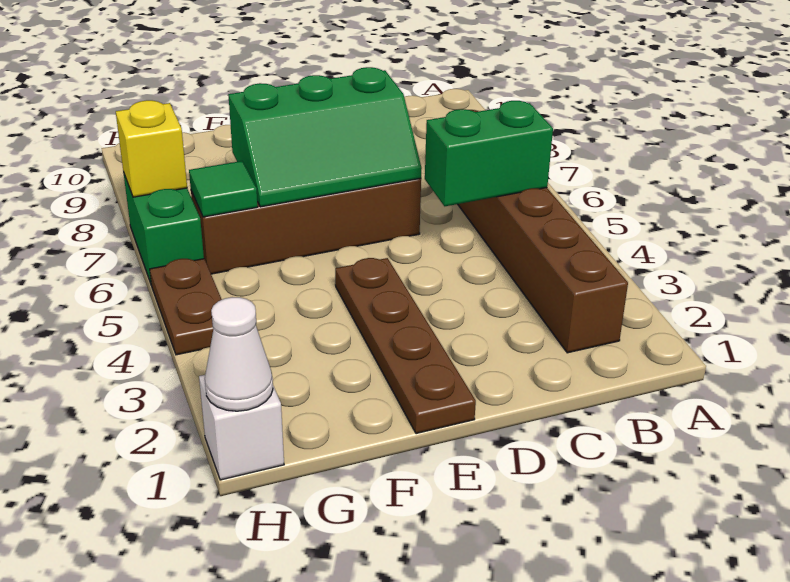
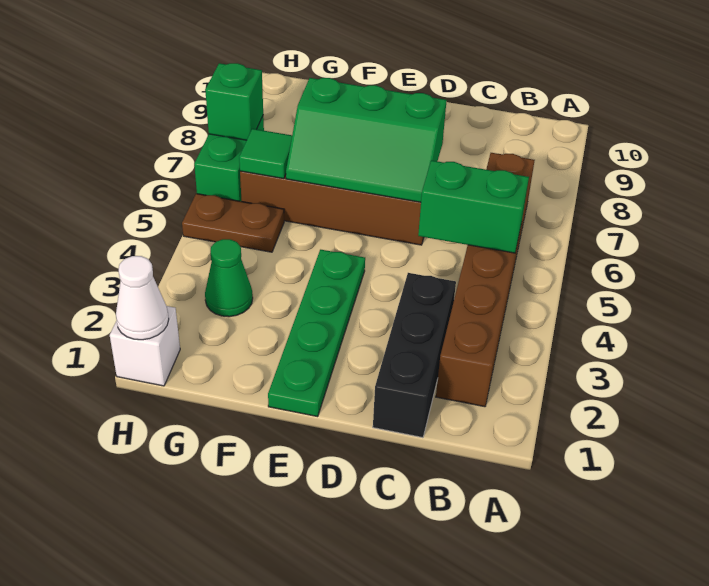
none -> black brick C1:C3 level 1
brown plate E1:E4 level 1 -> green plate E1:E4 level 1
none -> green cone G3 level 1
brown plate H4:H5 level 1 -> brown plate G5:H5 level 1
yellow brick H7 level 2 -> green brick H7 level 2

